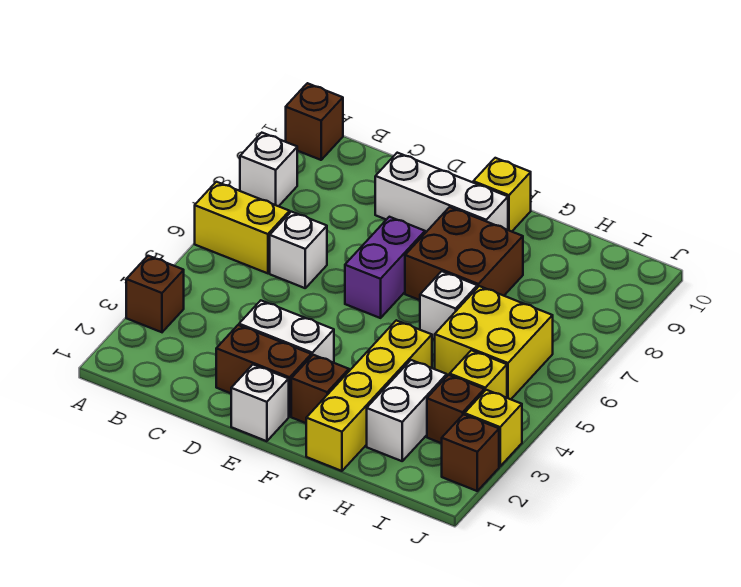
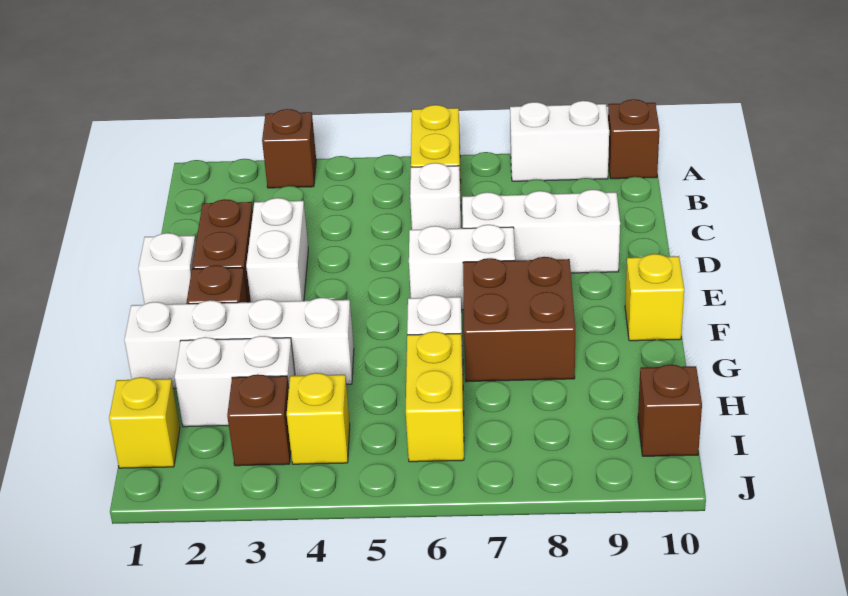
white brick A8 level 1 -> white brick A8:A9 level 1
white brick D9:F9 level 1 -> white brick D7:D9 level 1
purple brick E6:E7 level 1 -> white brick E6:E7 level 1
yellow brick G1:G4 level 1 -> white brick G1:G4 level 1
yellow brick H5:I6 level 1 -> yellow brick H6:I6 level 1
brown brick J2 level 1 -> brown brick I10 level 1
yellow brick J3 level 1 -> yellow brick I1 level 1

